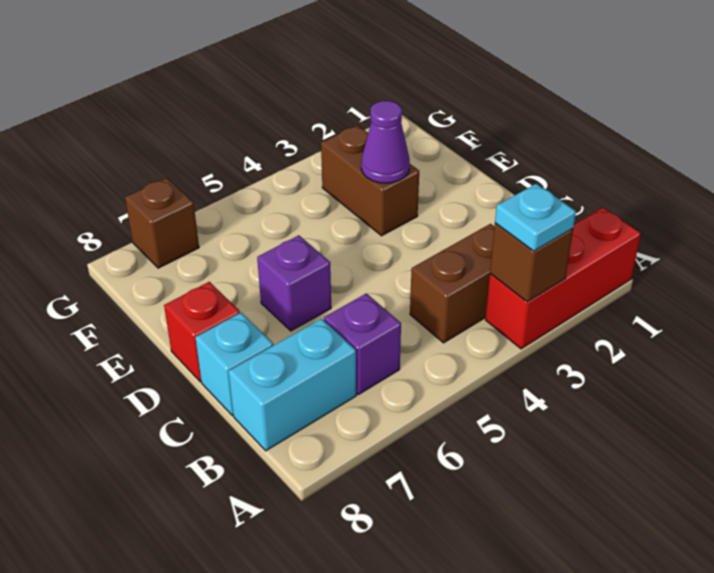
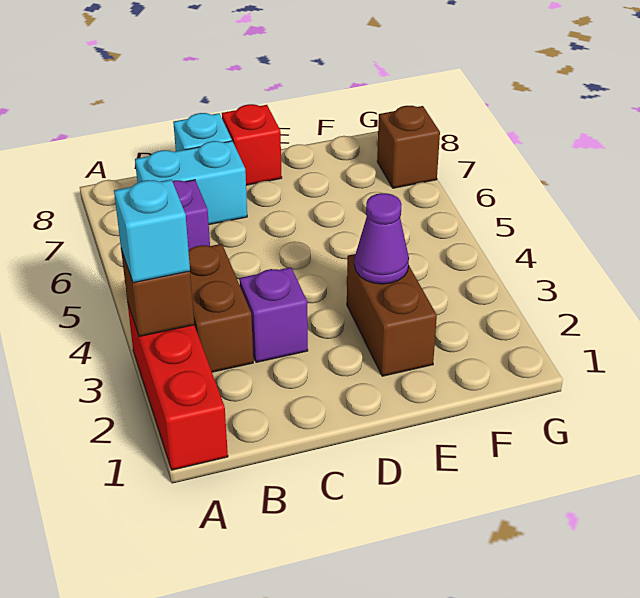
cyan plate A3 level 3 -> cyan brick A3 level 3
cyan brick B7:B8 level 1 -> cyan brick B7:C7 level 1
purple brick D6 level 1 -> purple brick C3 level 1
brown brick E3:F3 level 1 -> brown brick E2:E3 level 1

